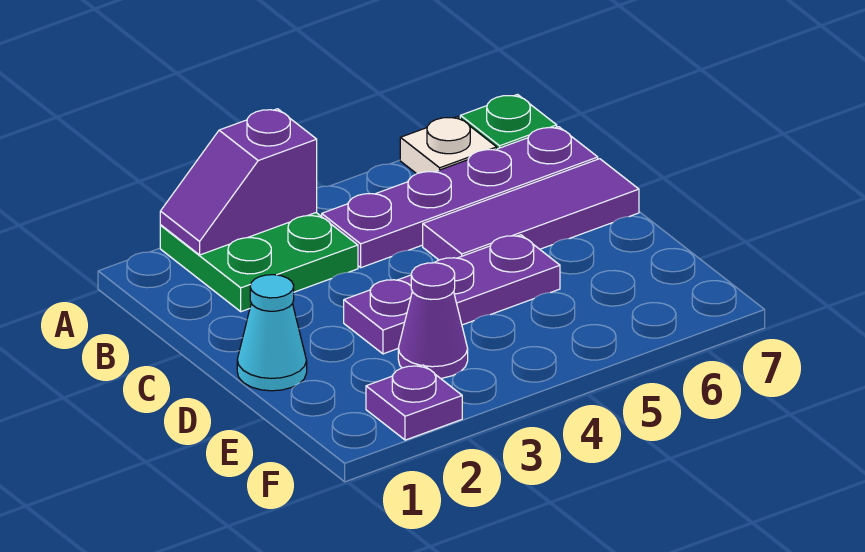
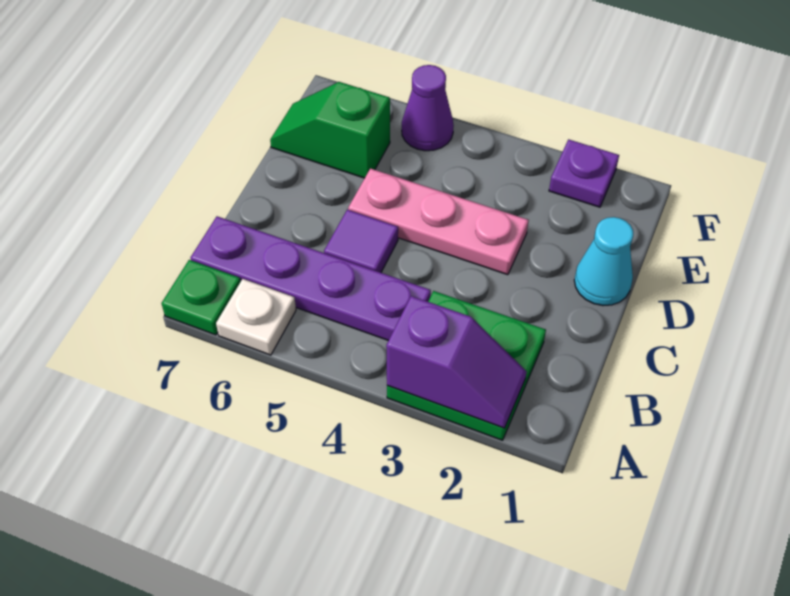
purple tile C5:C7 level 1 -> purple tile C5 level 1
purple plate D3:D5 level 1 -> pink plate D3:D5 level 1
purple cone E3 level 1 -> purple cone F5 level 1
none -> green slope E6:E7 level 1 top 6

